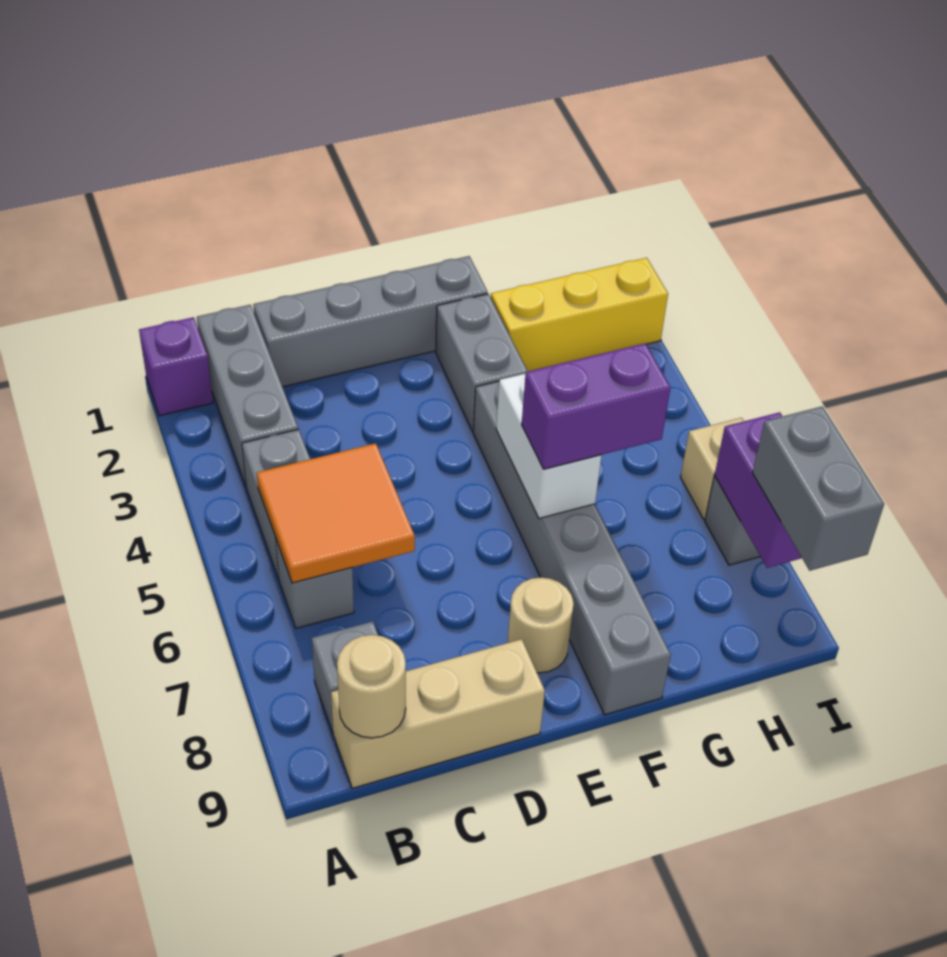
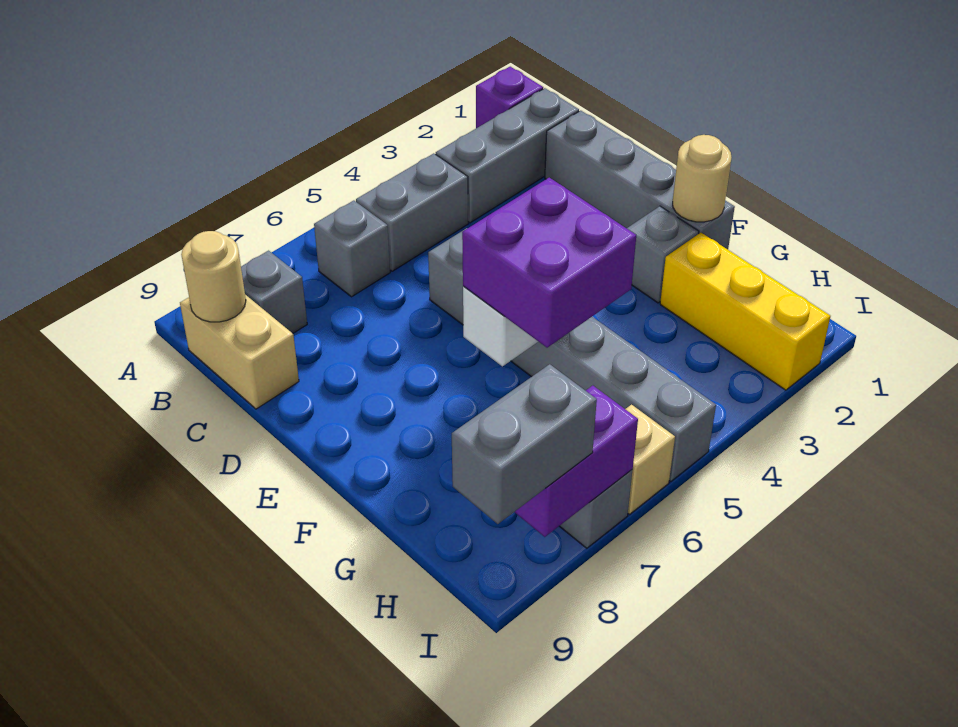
orange tile B5:C6 level 2 -> none
tan brick B9:D9 level 1 -> tan brick B9:C9 level 1
tan round brick E8 level 1 -> tan round brick F1 level 2
grey brick F2:F3 level 1 -> grey brick F2 level 1
grey brick F4:F9 level 1 -> grey brick D5:I5 level 1
purple brick F6:G6 level 3 -> purple brick F5:G6 level 3

